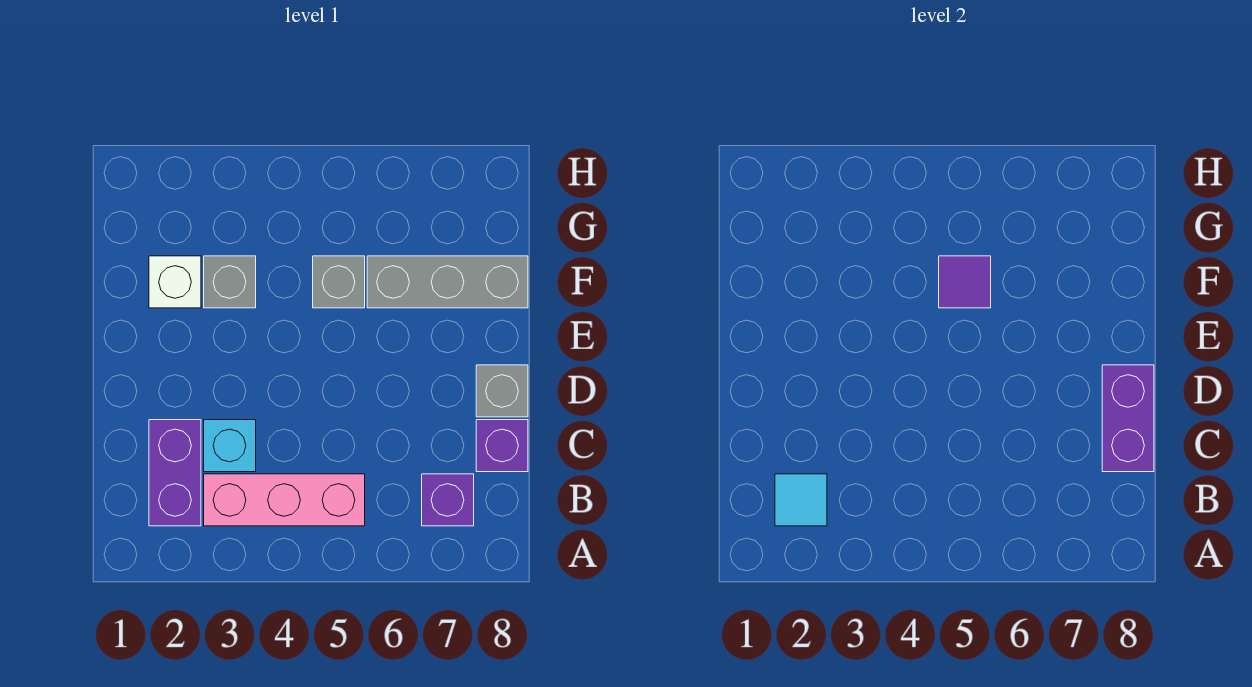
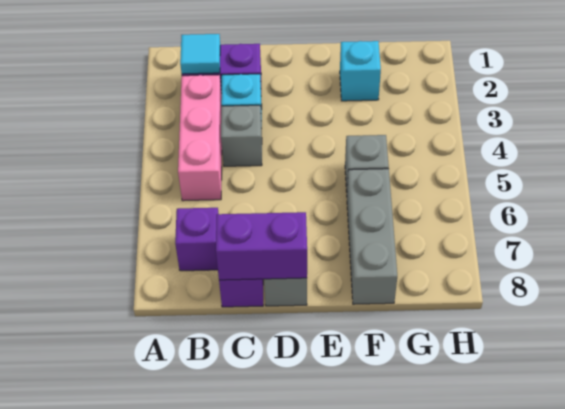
white brick F2 level 1 -> cyan brick F2 level 1
grey brick F3 level 1 -> grey brick C4 level 1
purple tile F5 level 2 -> none

